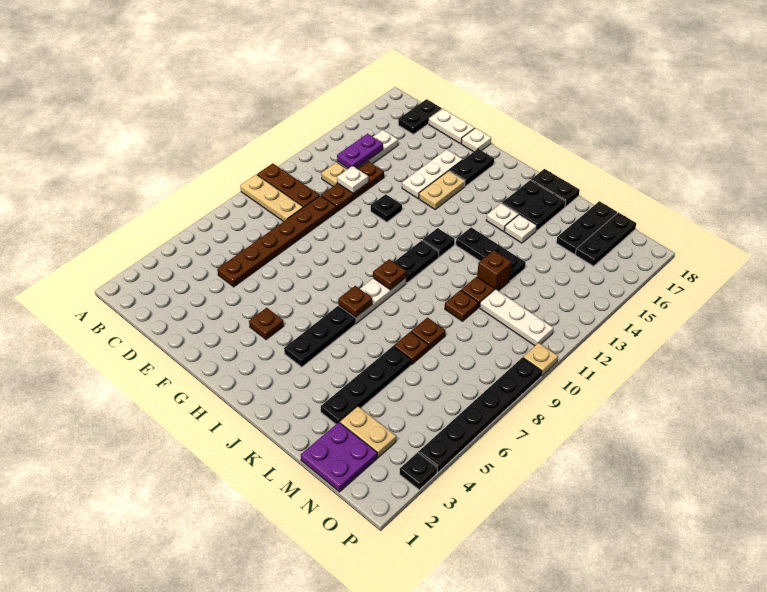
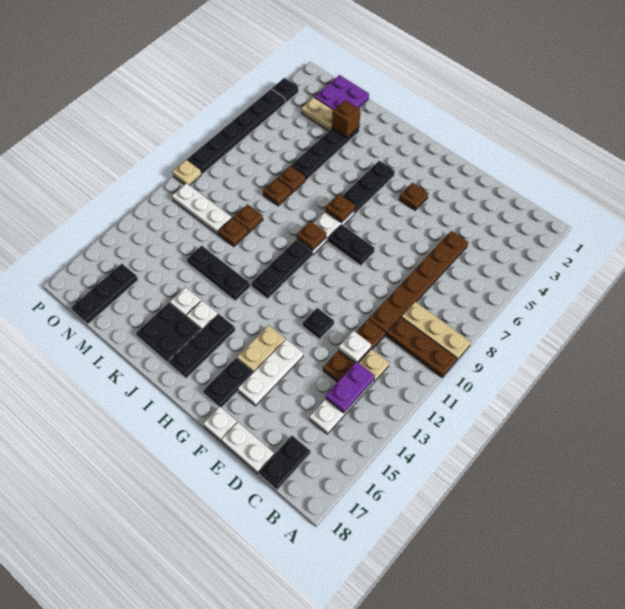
black plate J18:K18 level 1 -> black plate G8:H8 level 1
brown brick L12 level 1 -> brown brick L3 level 2
black plate M16:M18 level 1 -> black plate I15:I17 level 1

